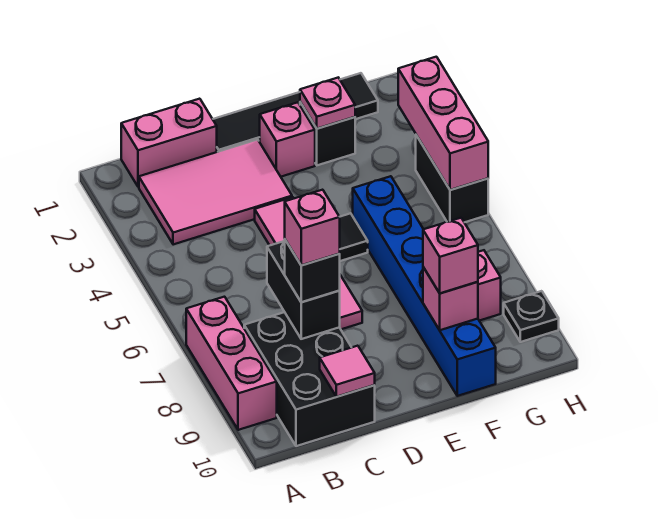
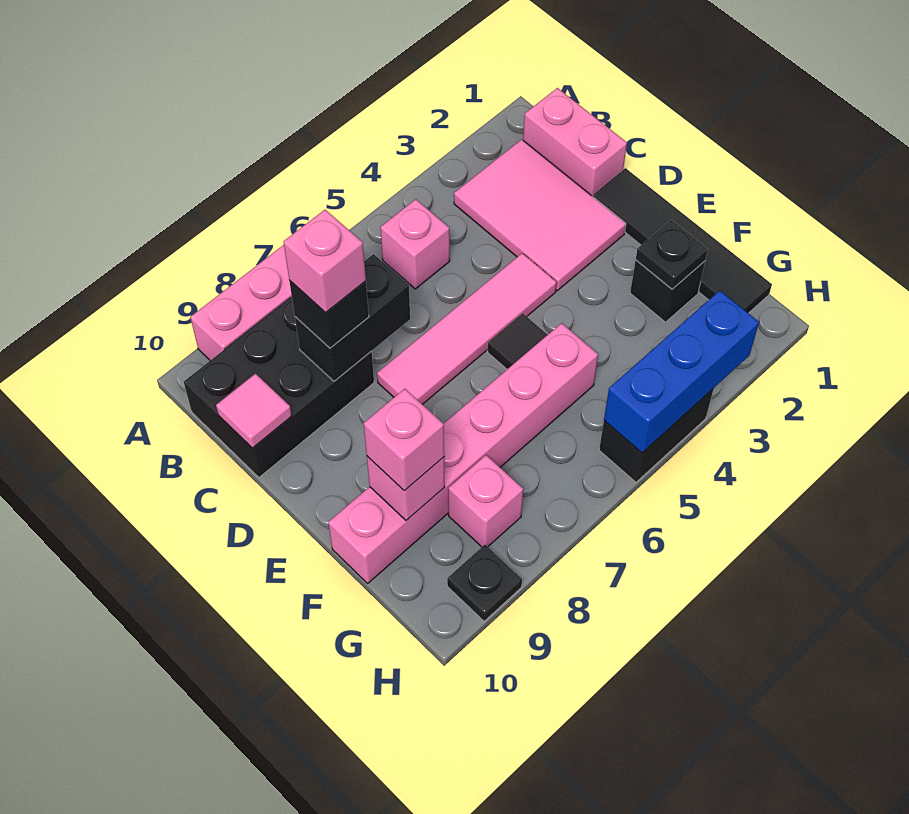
pink brick E2 level 1 -> pink brick B5 level 1
pink plate F2 level 2 -> black plate F2 level 2
blue brick F5:F10 level 1 -> pink brick F5:F10 level 1
pink brick H3:H5 level 2 -> blue brick H3:H5 level 2

